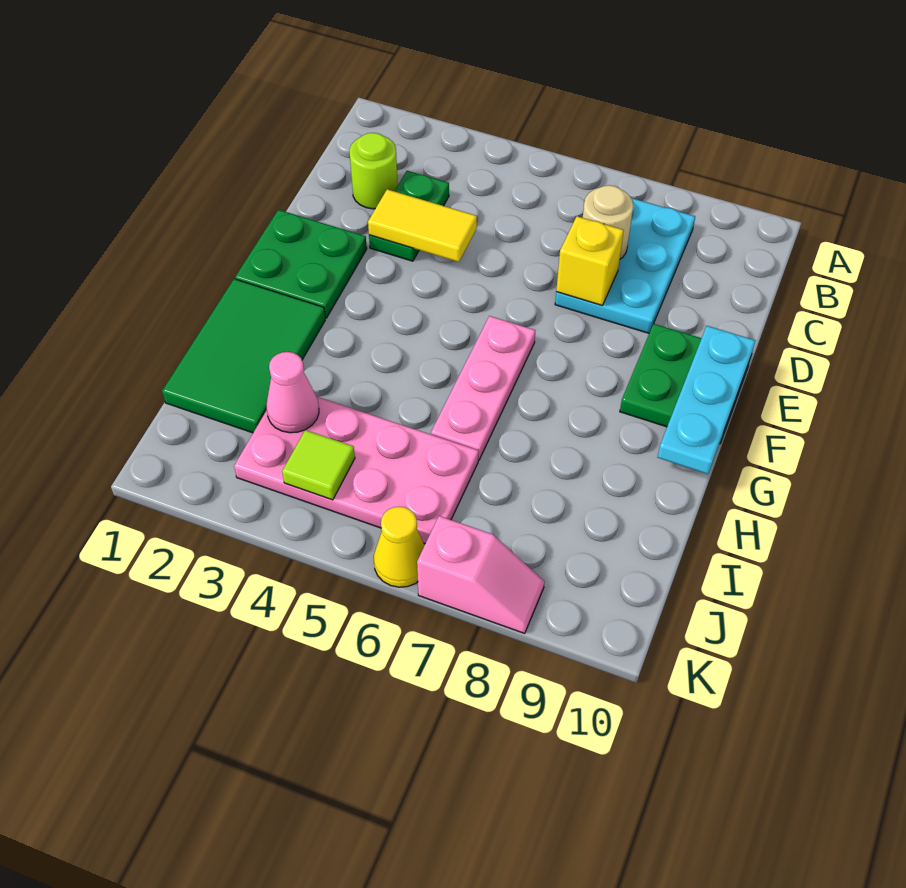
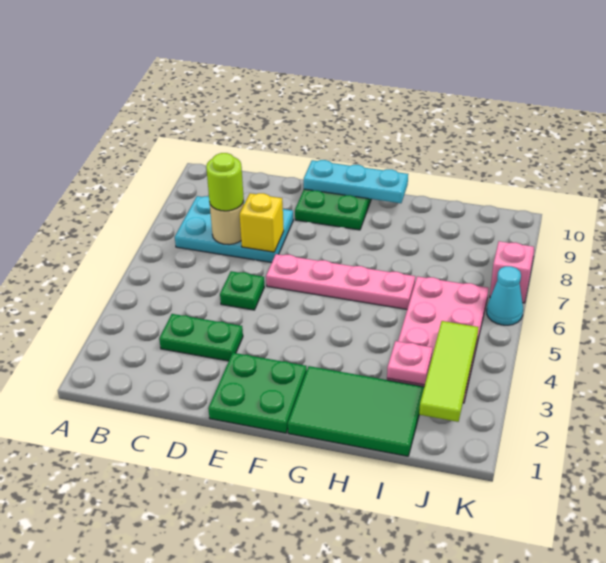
lime round brick C2 level 1 -> lime round brick C7 level 3
yellow tile D3:D4 level 2 -> none
none -> green plate D5 level 1
pink plate F6:H6 level 1 -> pink plate E6:H6 level 1
pink cone I3 level 2 -> pink plate I3 level 2
lime tile J4 level 2 -> lime tile J2:J4 level 2
yellow cone K6 level 1 -> cyan cone K6 level 1

